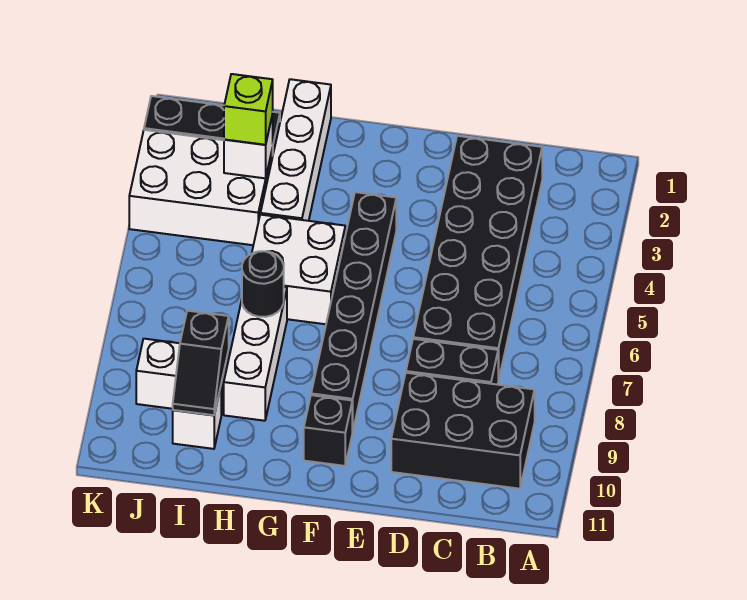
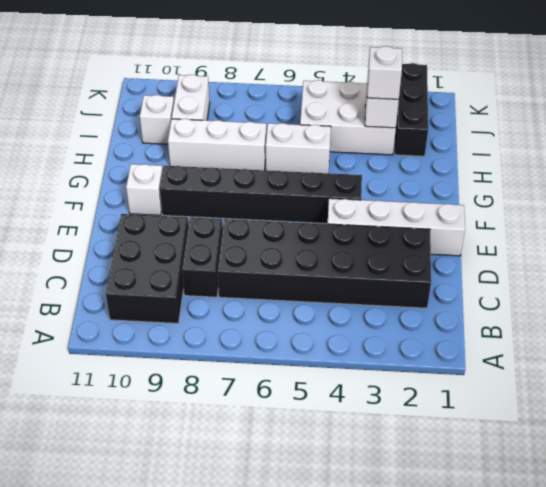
black brick F10 level 1 -> white brick F10 level 1
white brick G5:H6 level 1 -> white brick H5:H6 level 1
white brick H1:H4 level 1 -> white brick E1:E4 level 1
black round brick H7 level 2 -> none
white brick I3:K4 level 1 -> white brick I3:J5 level 1
lime brick I3 level 3 -> white brick I3 level 3
black slope I9:I10 level 2 top 9 -> none

